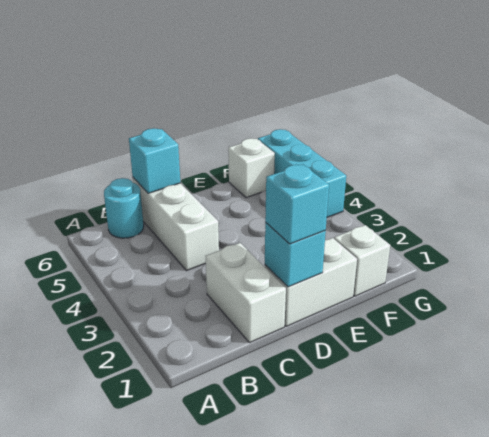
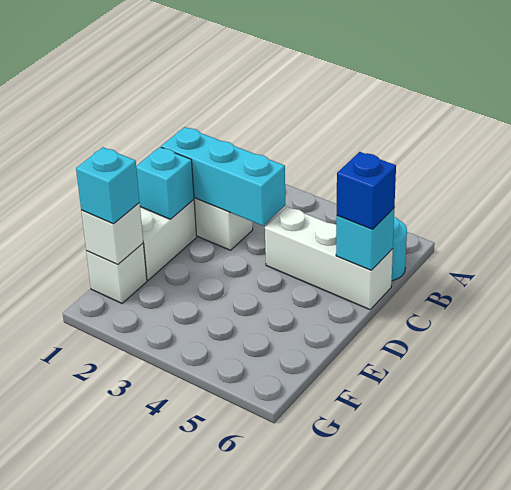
none -> blue brick C6 level 3
cyan brick D1 level 3 -> cyan brick F1 level 3
white brick F6 level 1 -> white brick F1 level 2
cyan brick G4:G6 level 1 -> cyan brick C1:C3 level 2

